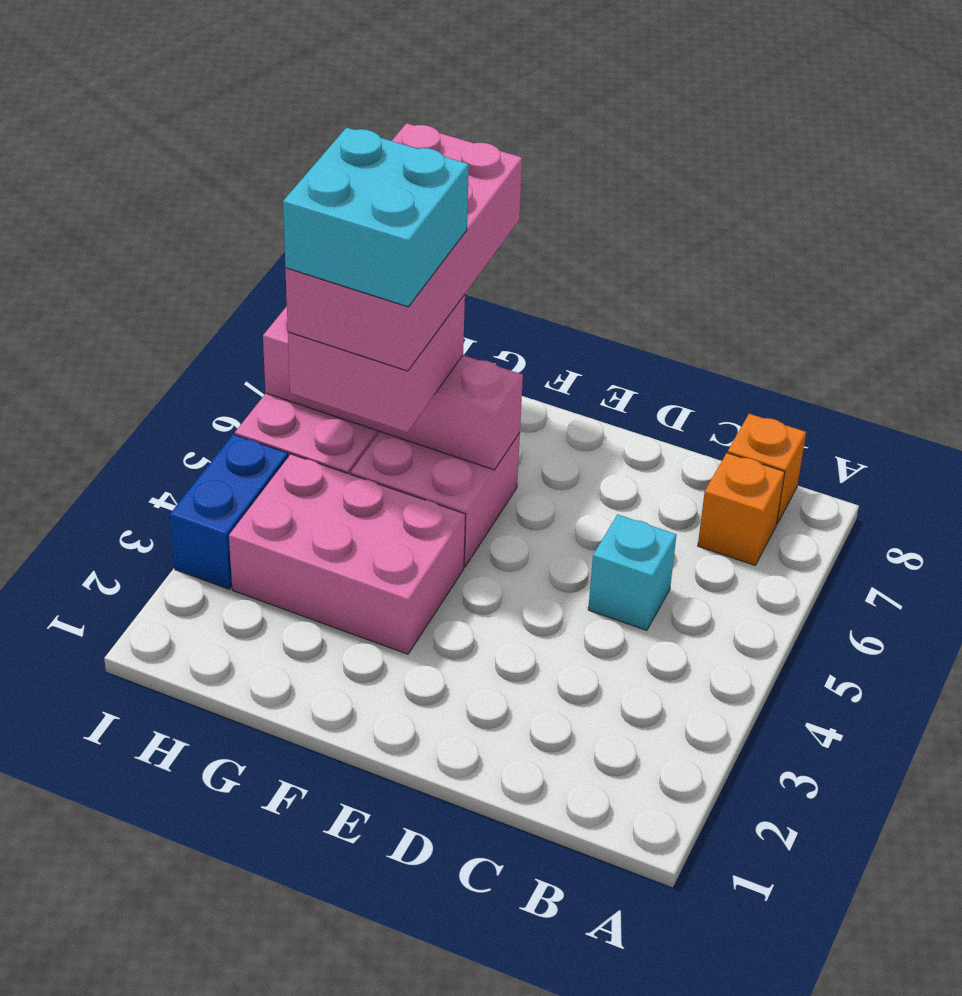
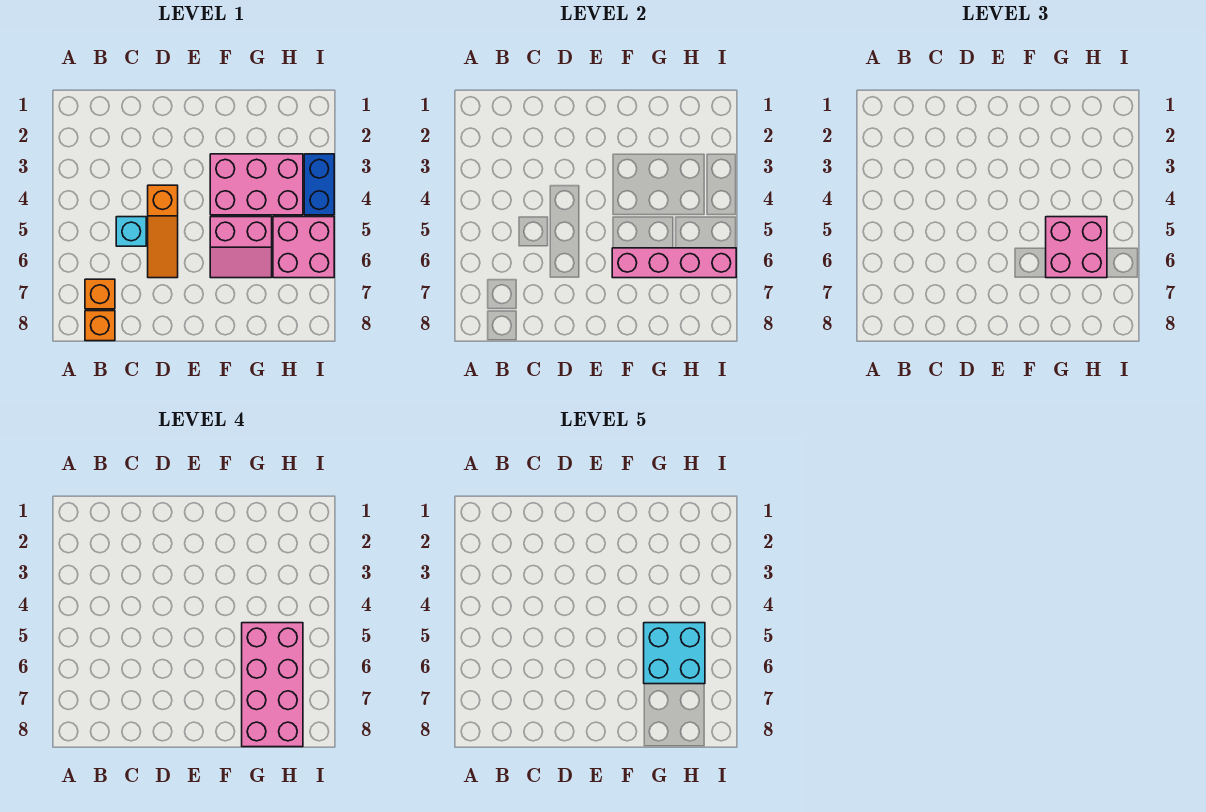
none -> orange slope D4:D6 level 1 top 4
pink brick F5:G6 level 1 -> pink slope F5:G6 level 1 top 5

